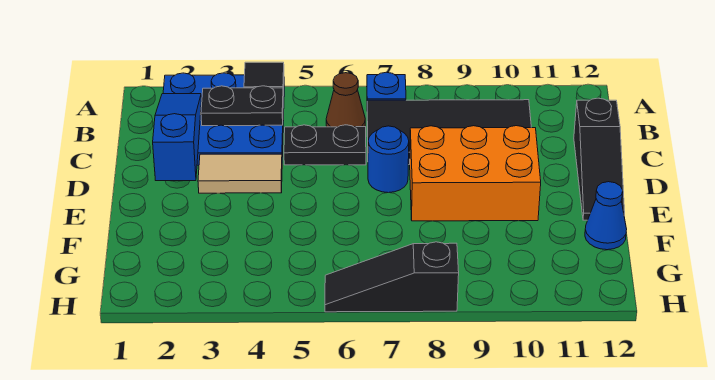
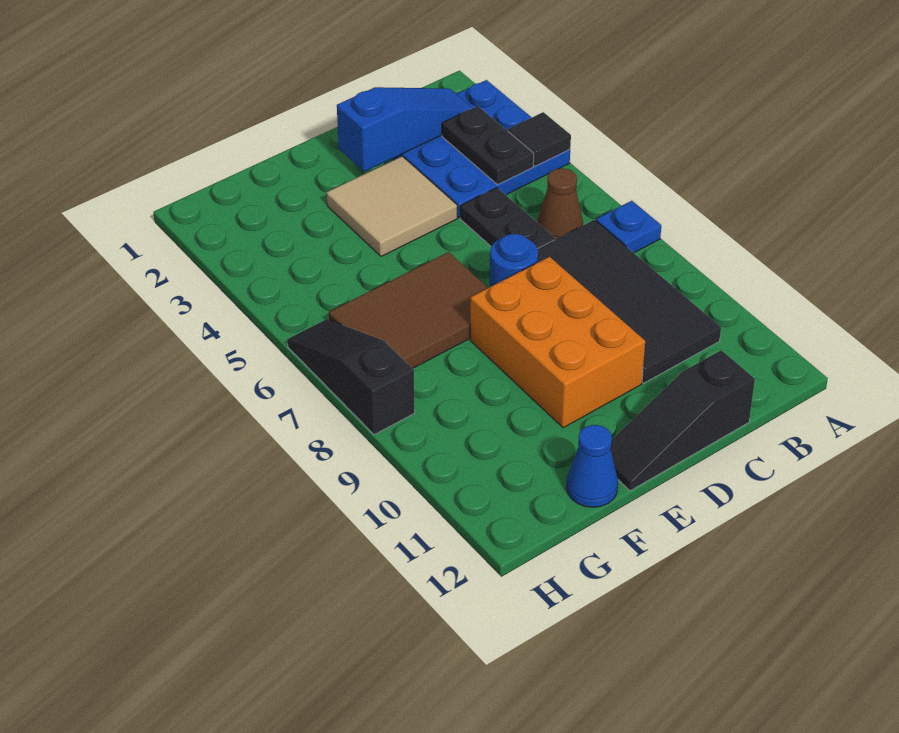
tan tile D3:D4 level 1 -> tan tile D3:E4 level 1
none -> brown tile E6:G7 level 1

